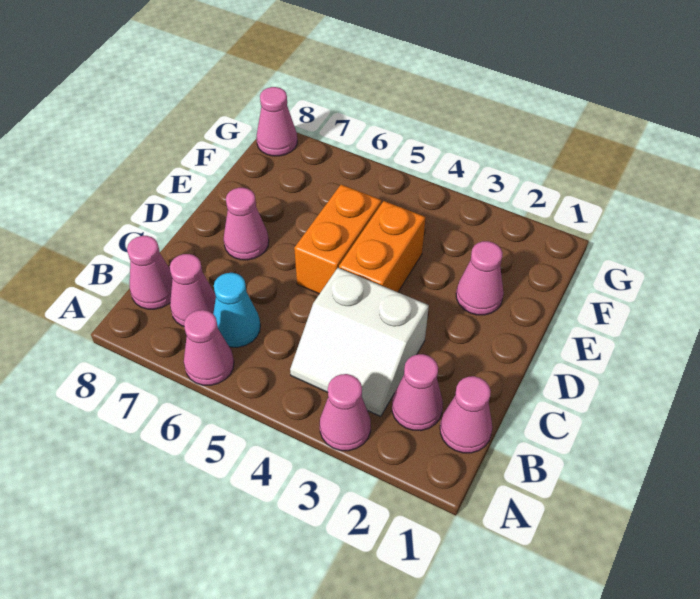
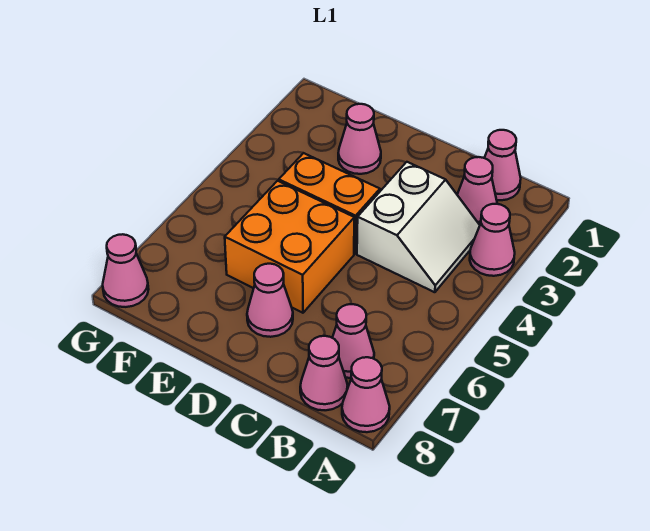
pink cone A6 level 1 -> pink cone A8 level 1
cyan cone B6 level 1 -> none
orange brick D5:E5 level 1 -> orange brick D5:E6 level 1

